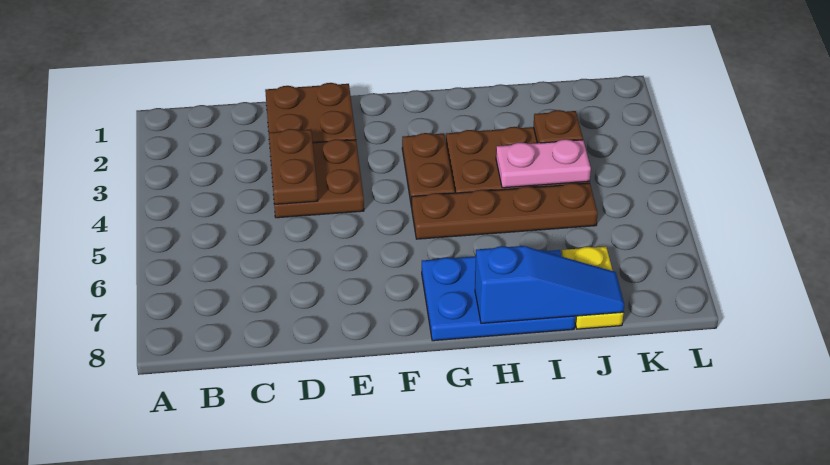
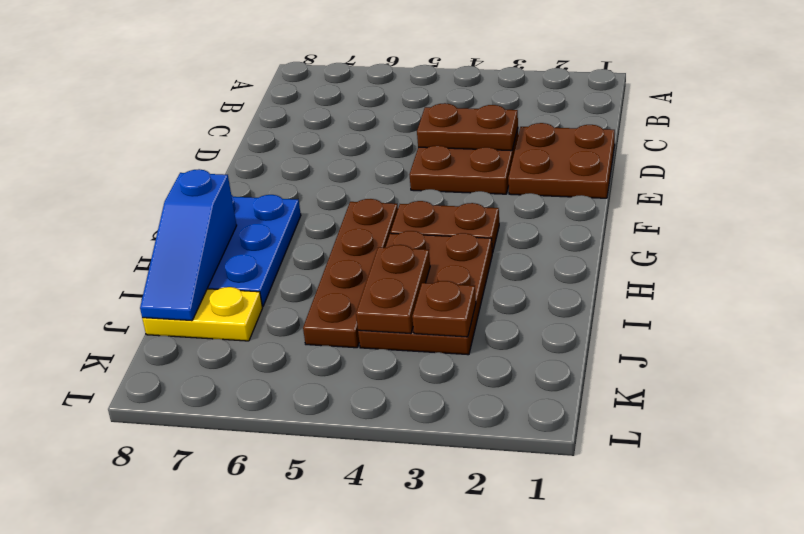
pink plate I4:J4 level 2 -> brown plate I4:J4 level 2

